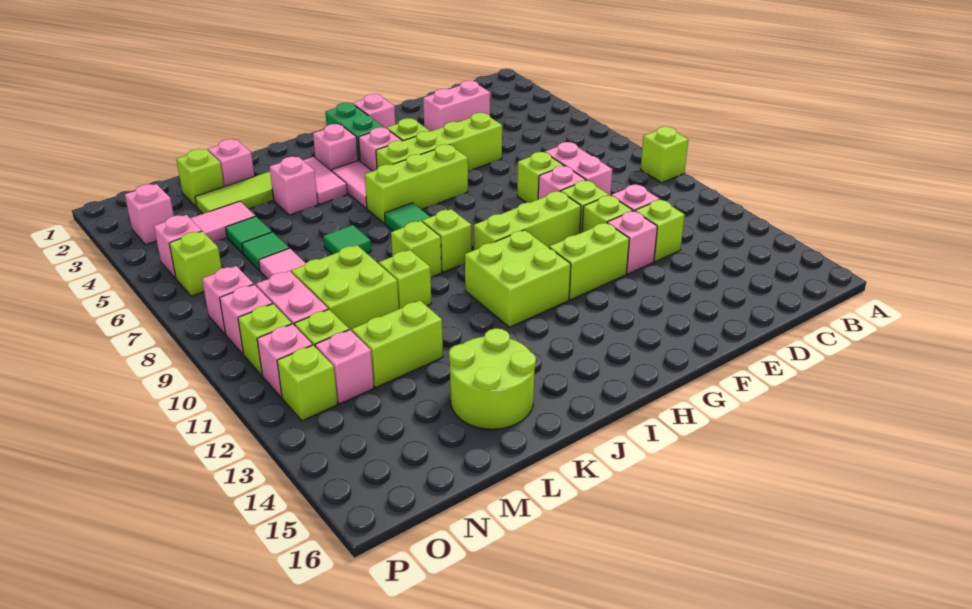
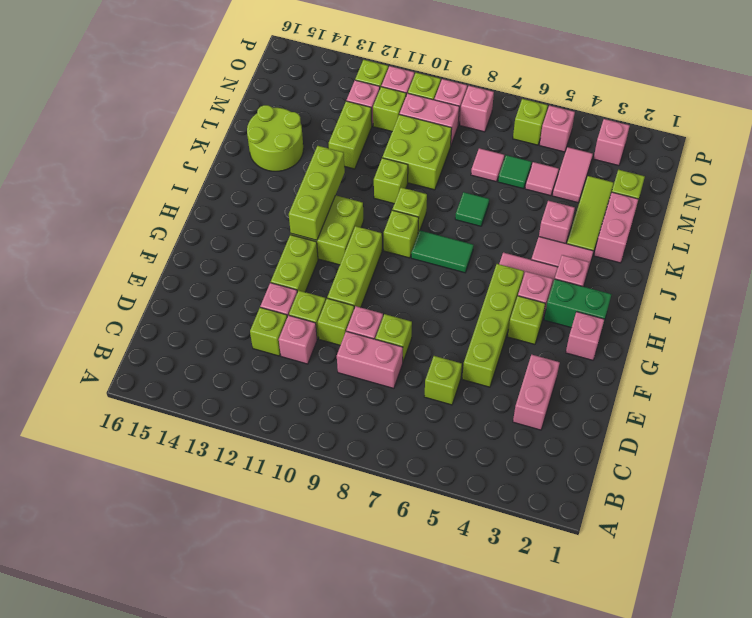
lime brick A9 level 1 -> lime brick D6 level 1
lime brick G6:I6 level 1 -> lime brick H12:J12 level 2
pink brick L2 level 1 -> pink brick K2:L2 level 1
green tile M5 level 1 -> pink tile M5 level 1

